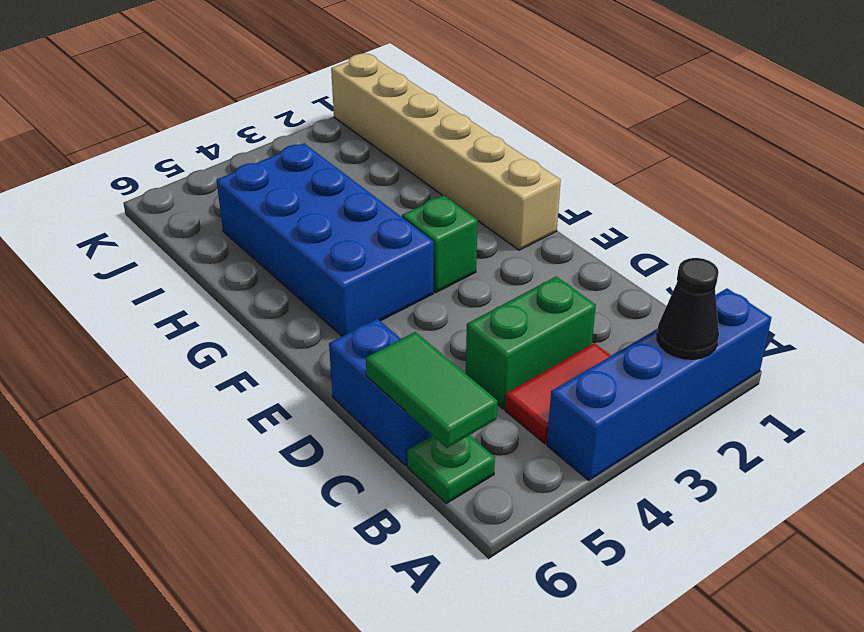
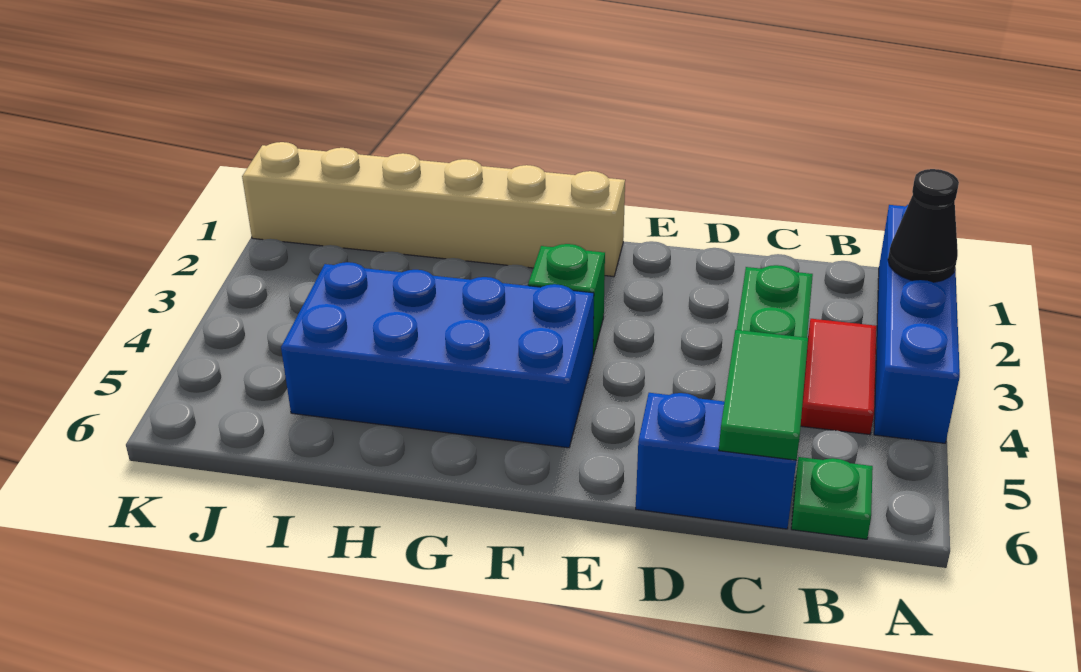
green tile B6:C6 level 2 -> green tile C5:C6 level 2

